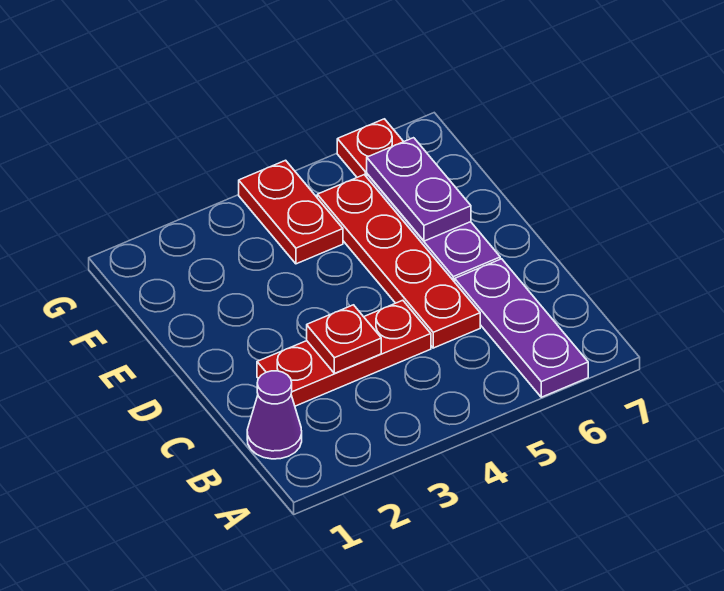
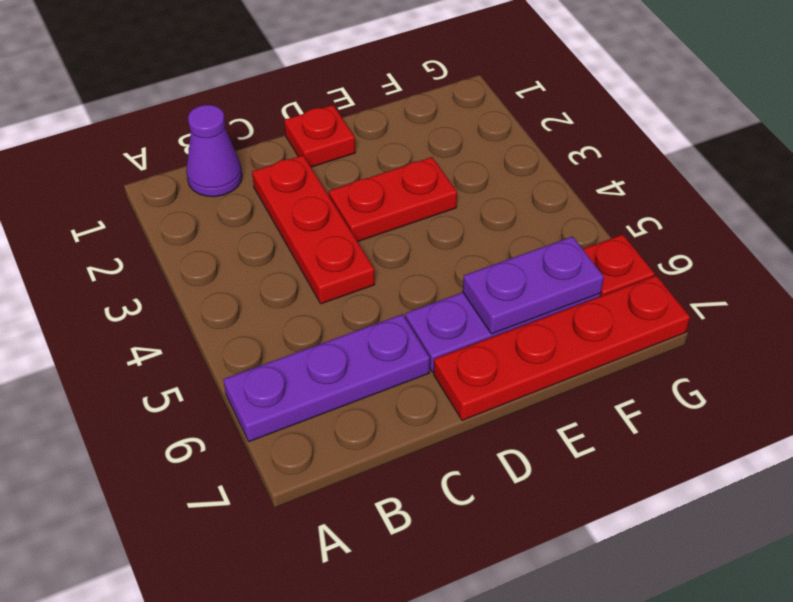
red plate C3 level 2 -> red plate D1 level 1
red plate C5:F5 level 1 -> red plate D7:G7 level 1
red plate F4:G4 level 1 -> red plate D3:E3 level 1

